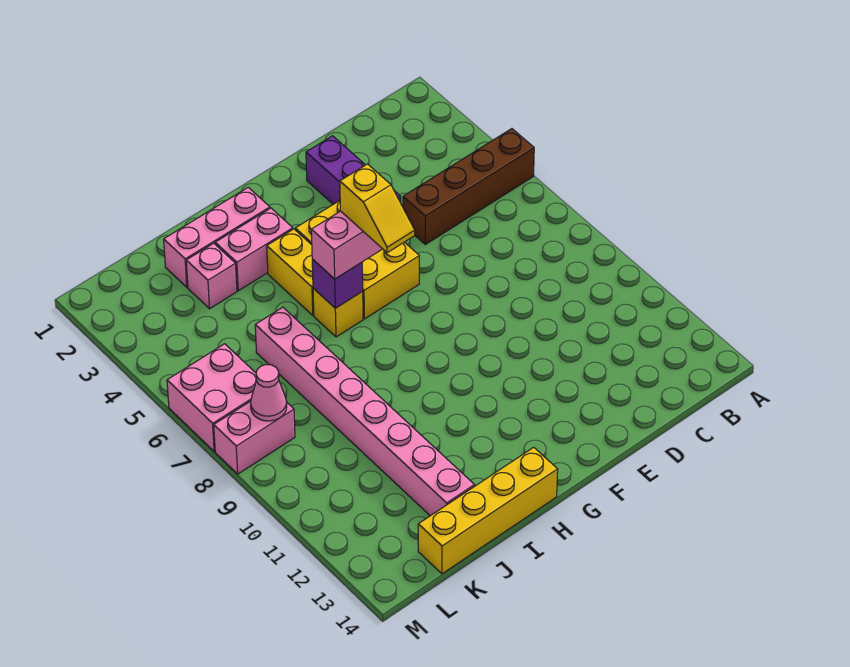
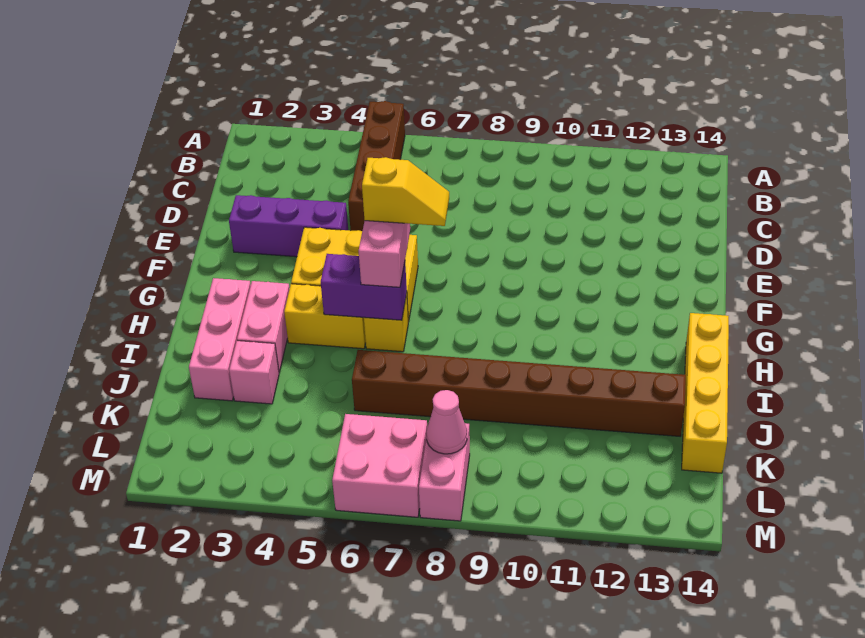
purple brick H6 level 2 -> purple brick H5:H6 level 2
pink brick J6:J13 level 1 -> brown brick J6:J13 level 1

